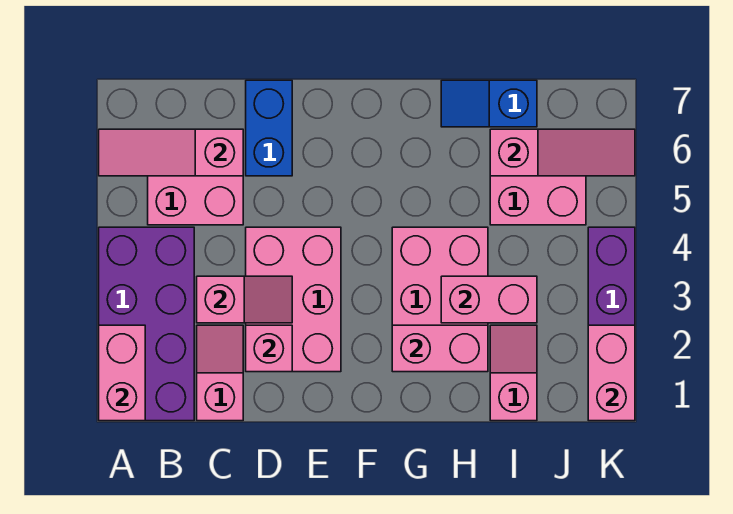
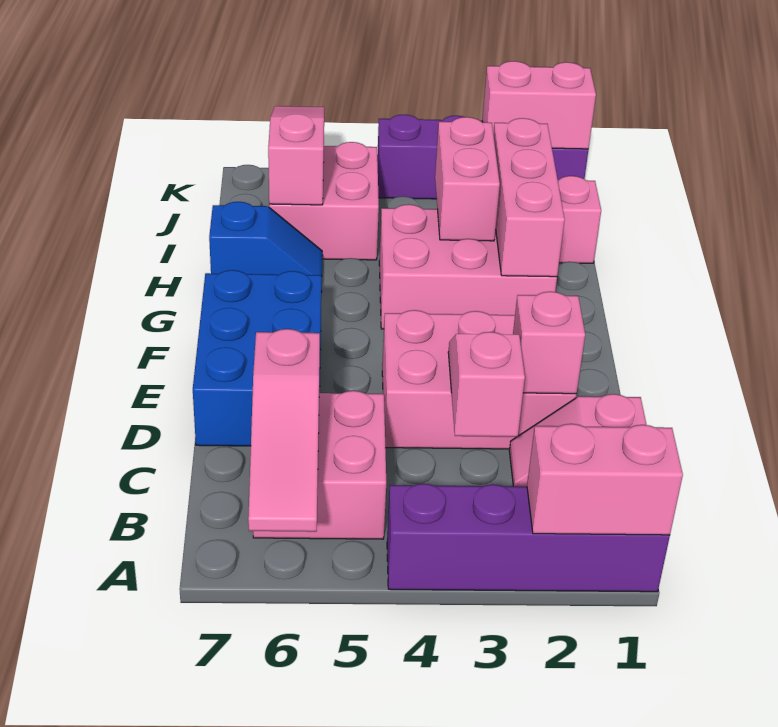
purple brick A1:B4 level 1 -> purple brick A1:A4 level 1
blue brick D6:D7 level 1 -> blue brick D6:F7 level 1
pink brick G2:H2 level 2 -> pink brick G2:I2 level 2
blue slope H7:I7 level 1 top I -> blue slope H6:H7 level 1 top 7

